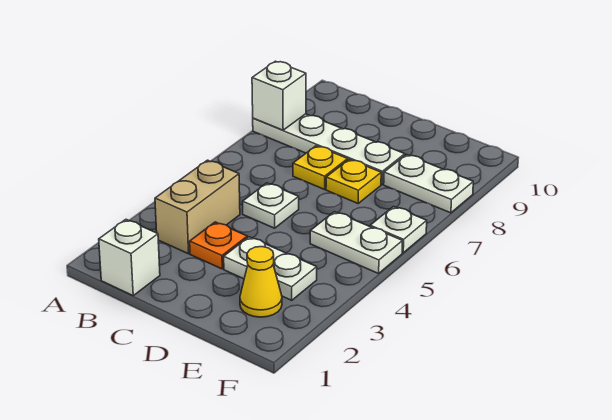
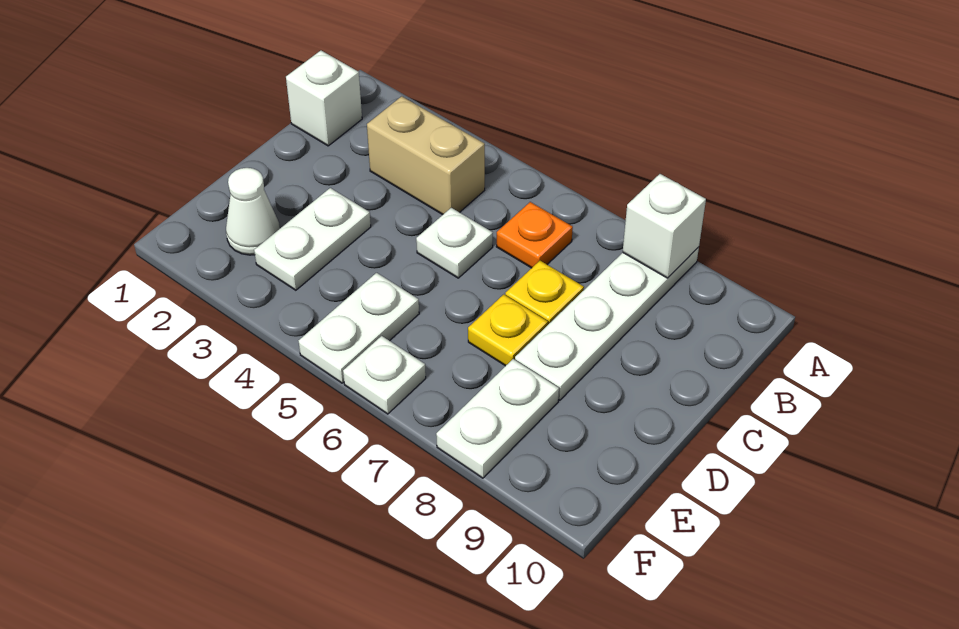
orange plate C3 level 1 -> orange plate B6 level 1
yellow cone E2 level 1 -> white cone E2 level 1

